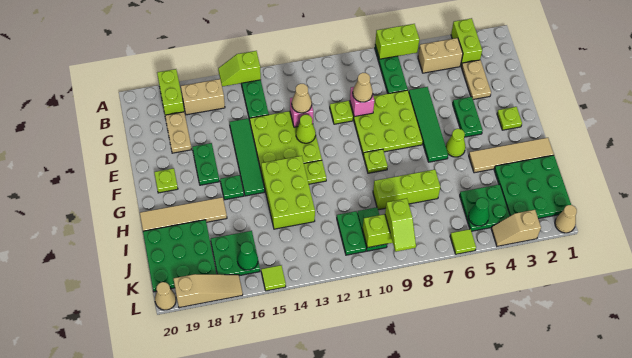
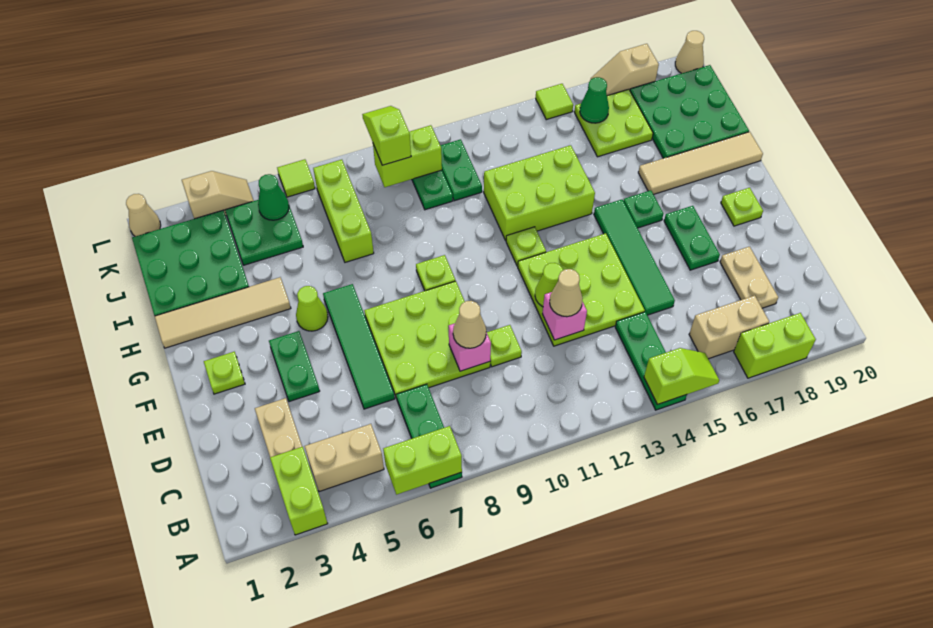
lime brick A18:B18 level 1 -> lime brick A17:A18 level 1
lime brick G13:I14 level 1 -> lime brick H12:I14 level 1
lime brick I7:I9 level 1 -> lime brick I7:K7 level 1
green plate J16:K17 level 1 -> lime plate J16:K17 level 1
tan slope L17:L19 level 1 top 19 -> tan slope L17:L18 level 1 top 18

